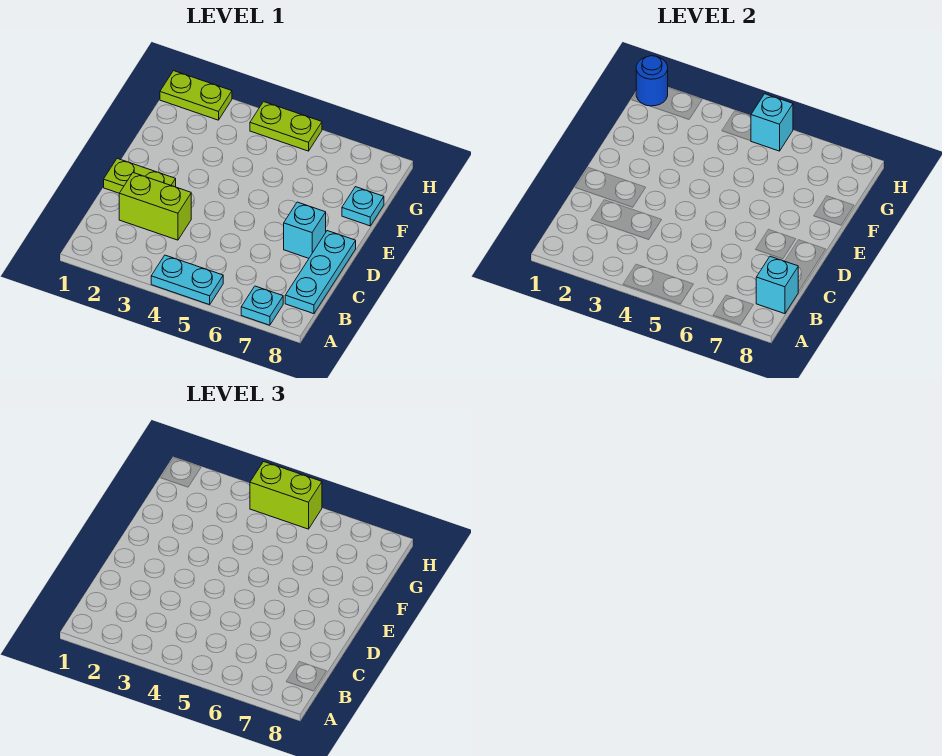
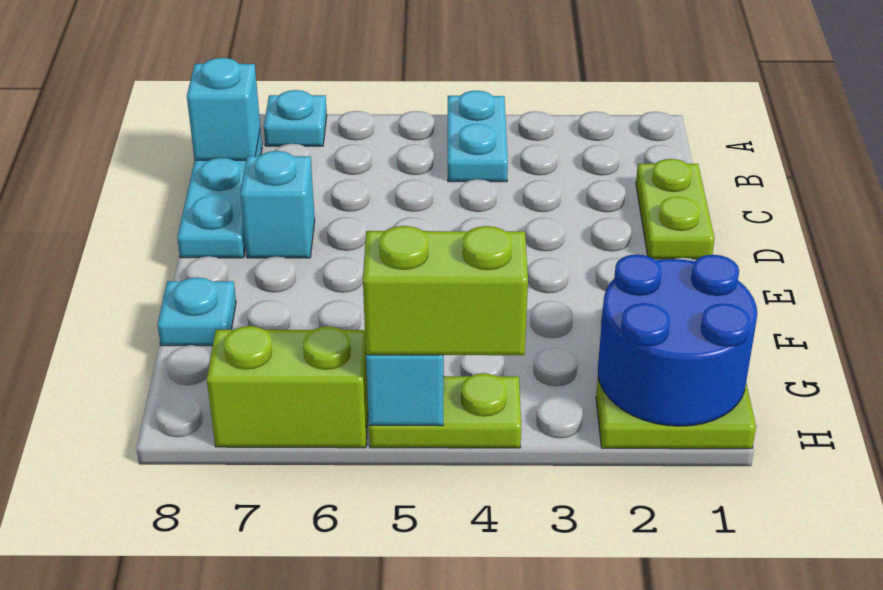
cyan plate A4:A5 level 1 -> cyan plate A4:B4 level 1
lime brick C2:C3 level 1 -> lime brick H6:H7 level 1
lime plate D1:D2 level 1 -> lime plate C1:D1 level 1
blue round brick H1 level 2 -> blue round brick G1:H2 level 2

